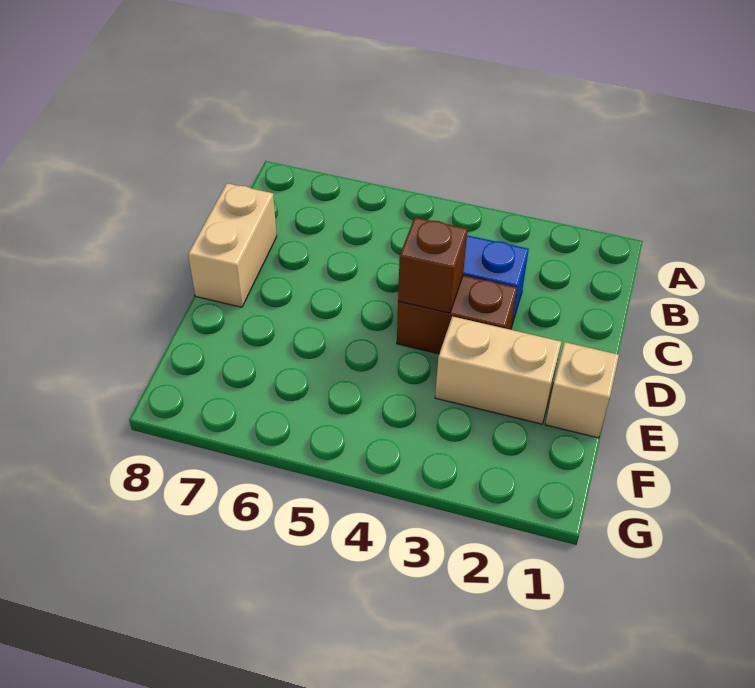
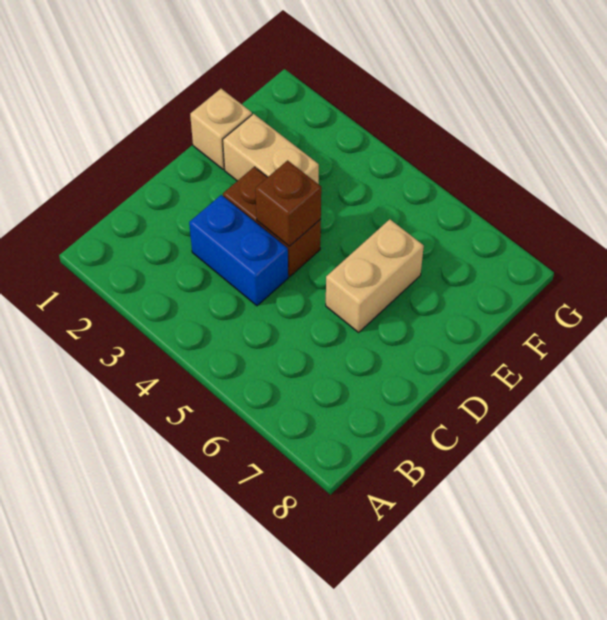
tan brick C8:D8 level 1 -> tan brick D6:E6 level 1

